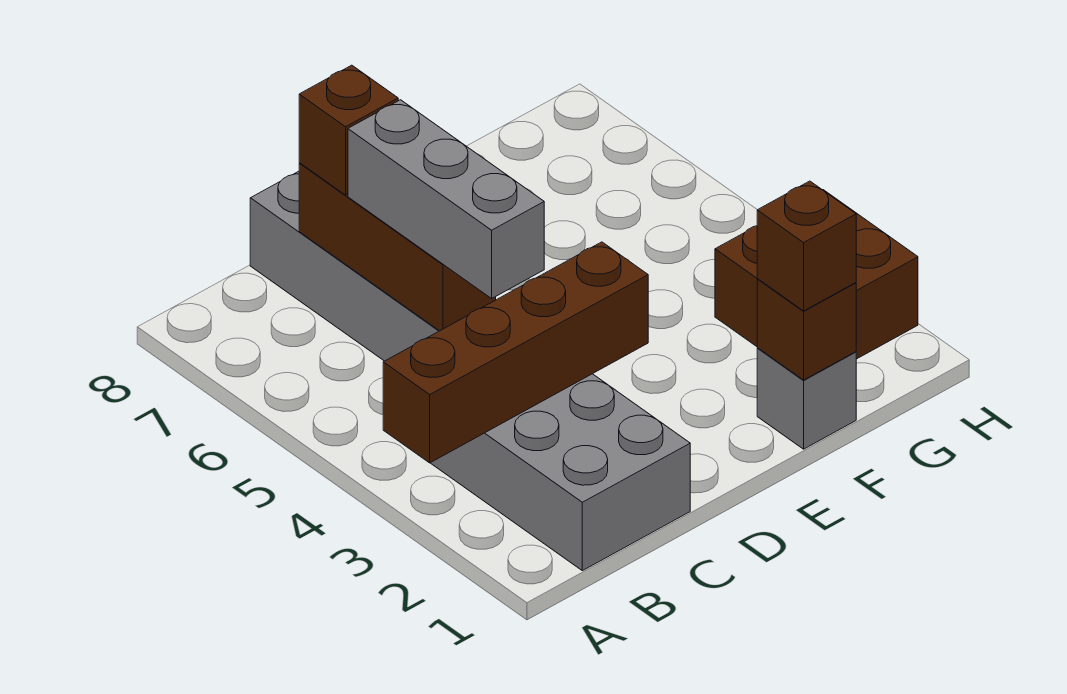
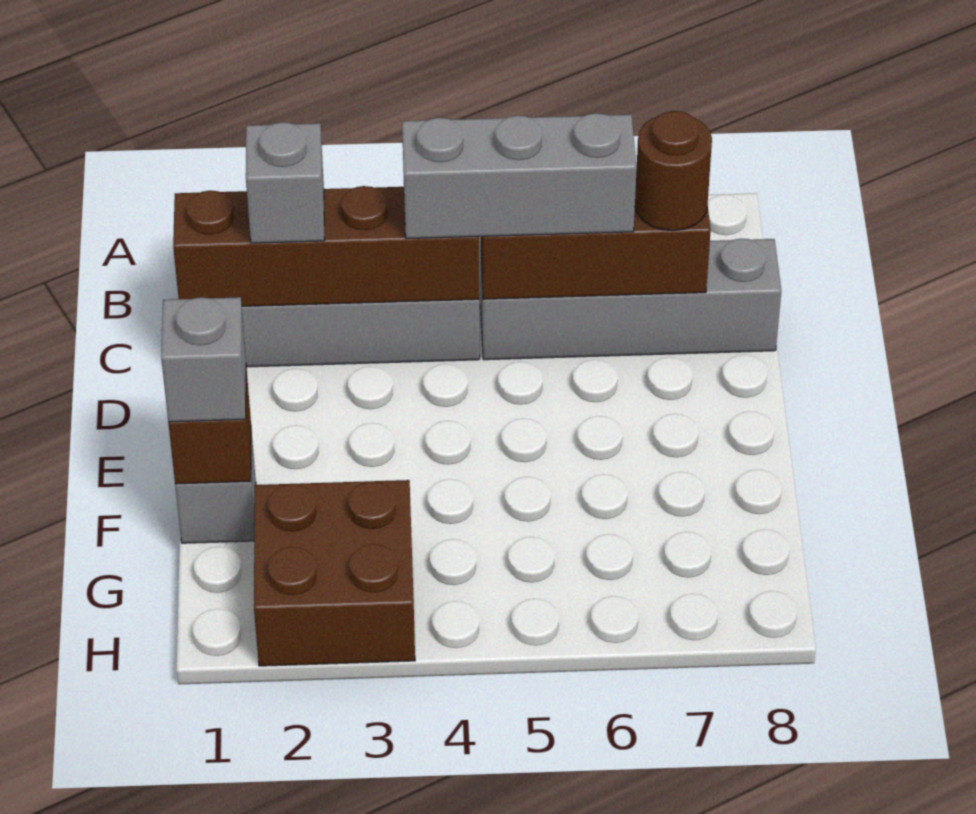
brown brick A3:D3 level 2 -> brown brick C1:C4 level 2
none -> grey brick C2 level 3
brown brick C7 level 3 -> brown round brick C7 level 3
brown brick F1 level 3 -> grey brick F1 level 3

